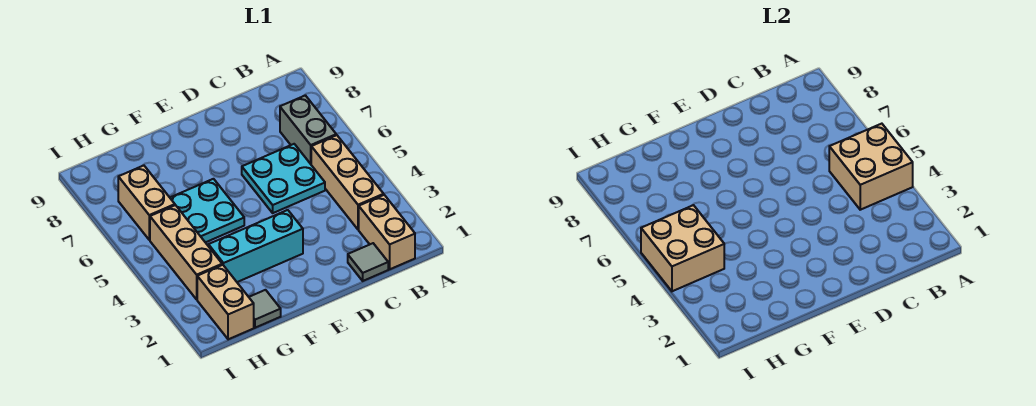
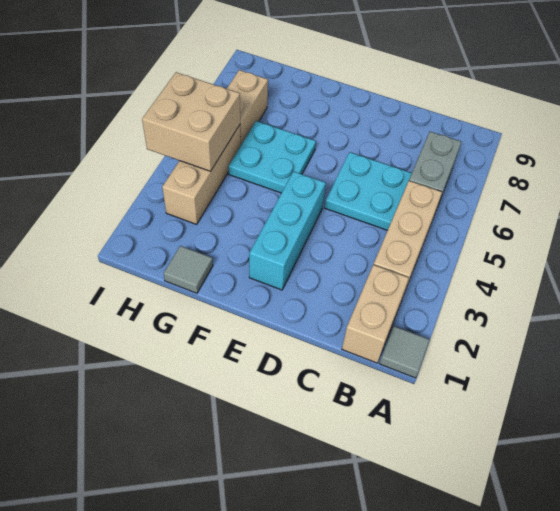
tan brick A4:B5 level 2 -> none
grey tile C1 level 1 -> grey tile A1 level 1
cyan brick E3:G3 level 1 -> cyan brick E2:E4 level 1
tan brick H1:H2 level 1 -> none

